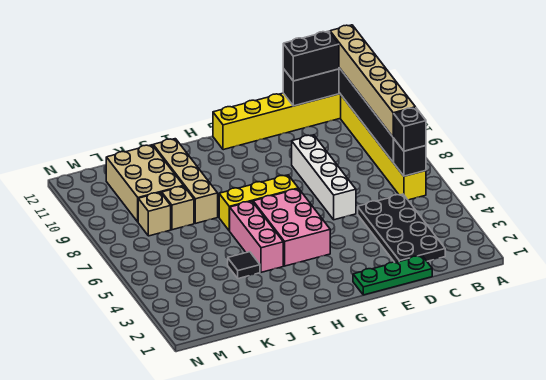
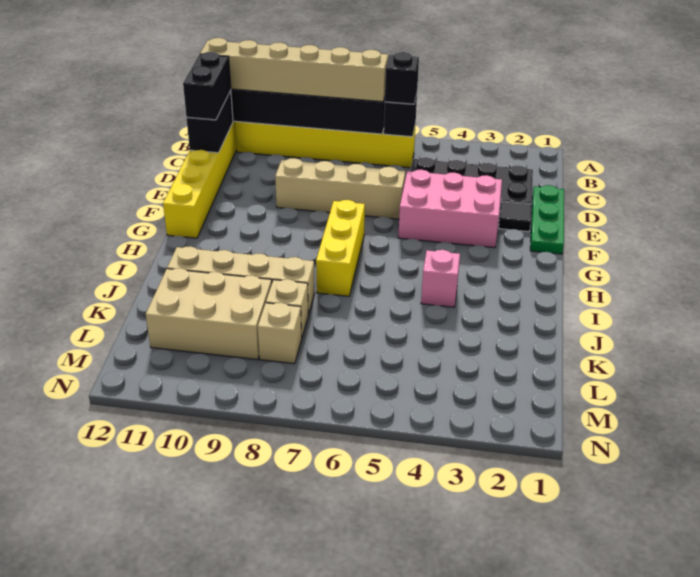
white brick E6:E9 level 1 -> tan brick E6:E9 level 1
pink brick G4:H6 level 1 -> pink brick E3:F5 level 1
pink brick I4:I6 level 1 -> pink brick I4 level 1
black tile J4 level 1 -> black tile E2 level 1

